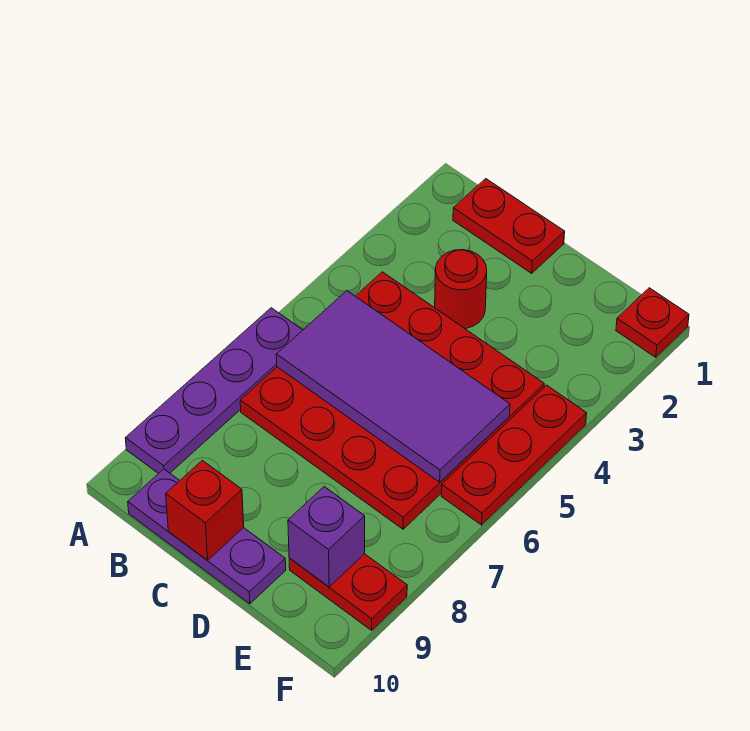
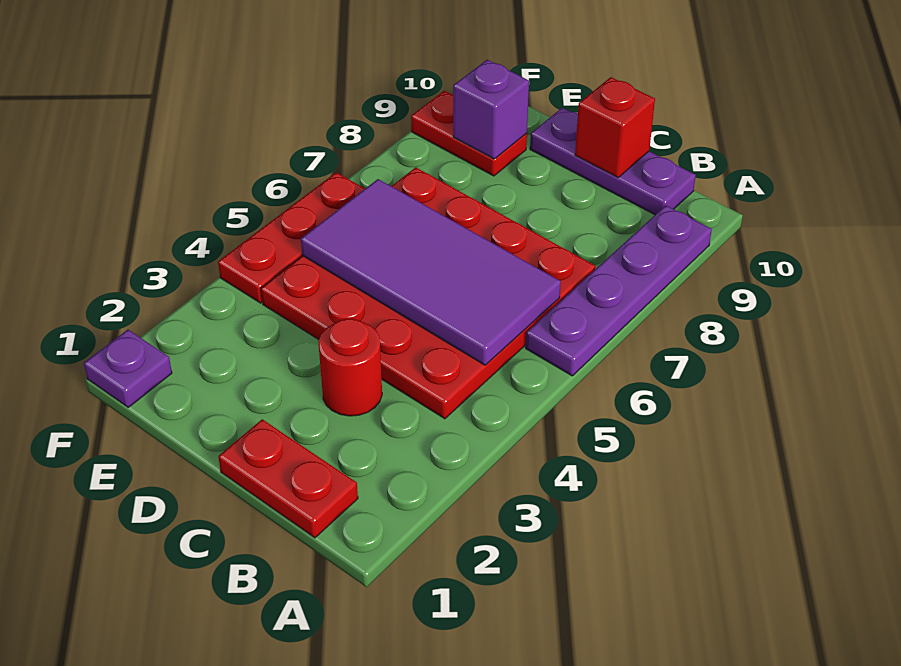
red plate F1 level 1 -> purple plate F1 level 1

